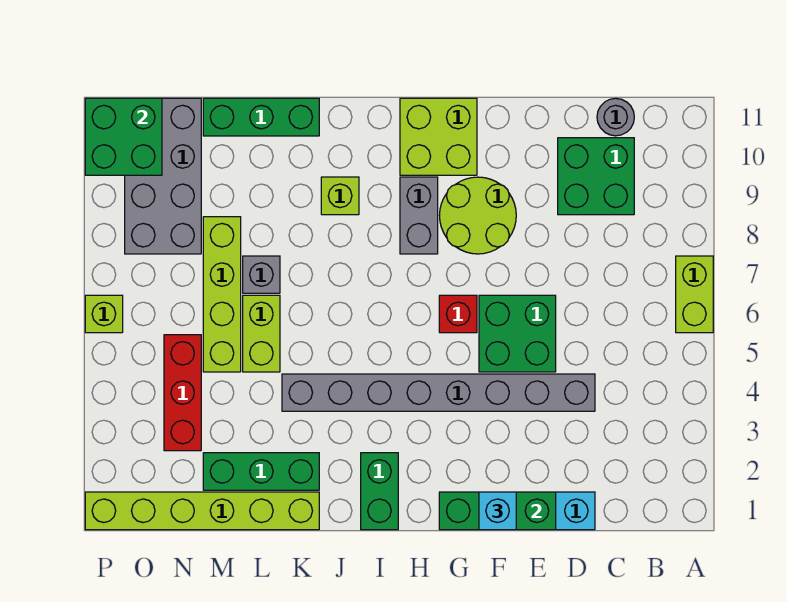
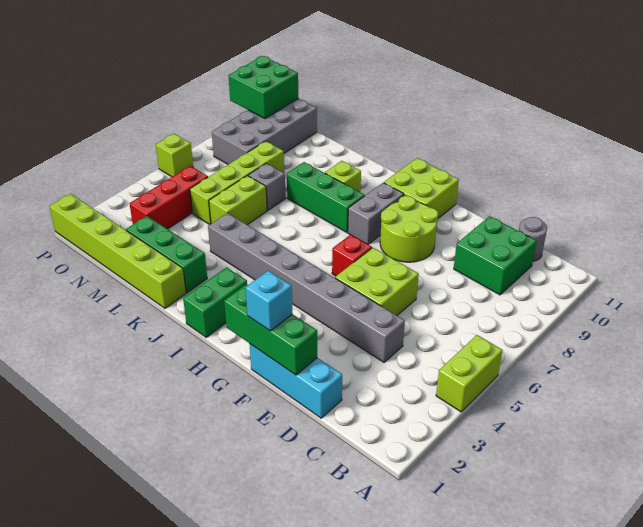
lime brick A6:A7 level 1 -> lime brick A4:A5 level 1
green brick E5:F6 level 1 -> lime brick E5:F6 level 1
green brick K11:M11 level 1 -> green brick I8:K8 level 1

